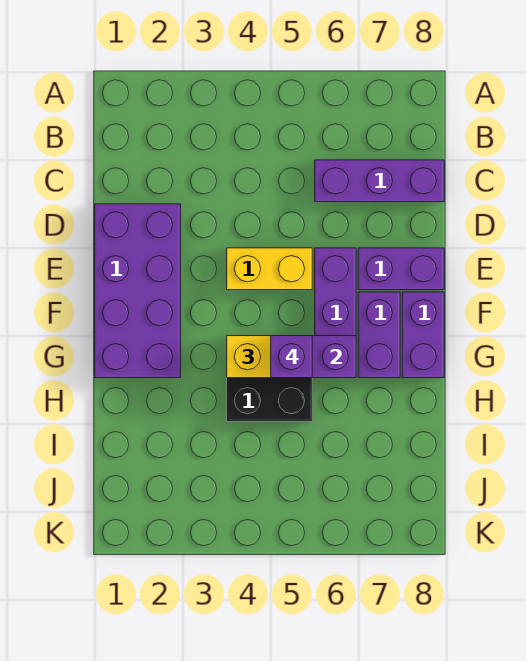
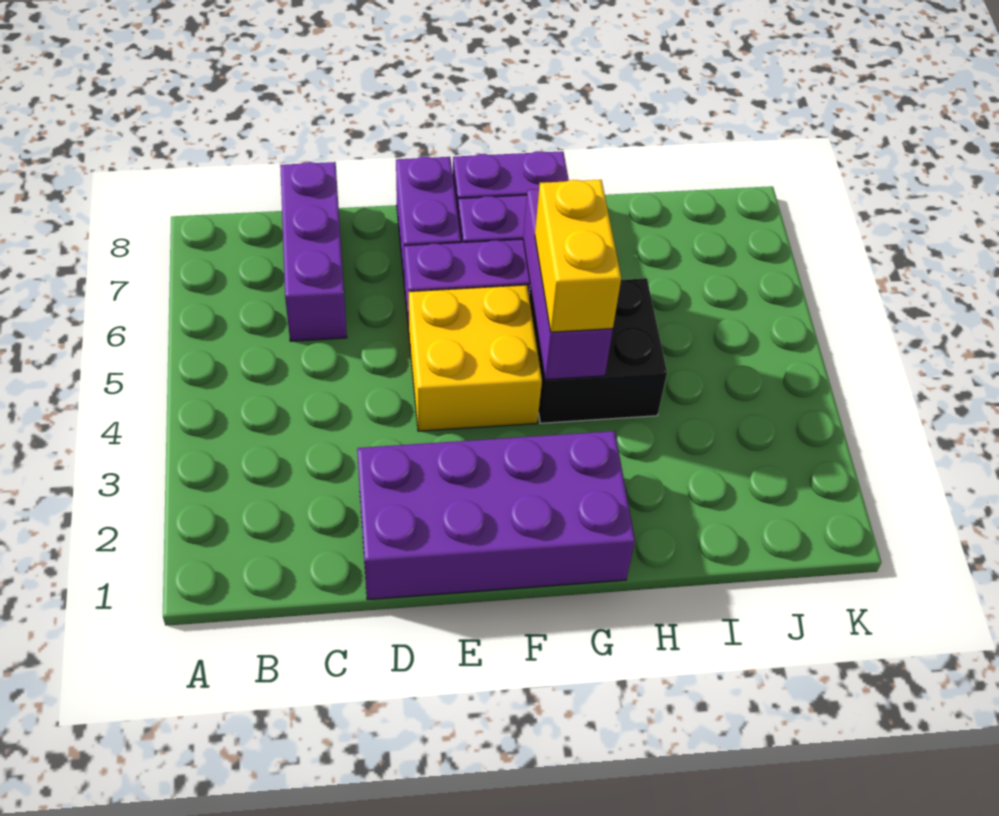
yellow brick E4:E5 level 1 -> yellow brick E4:F5 level 1
purple brick G5 level 4 -> none

